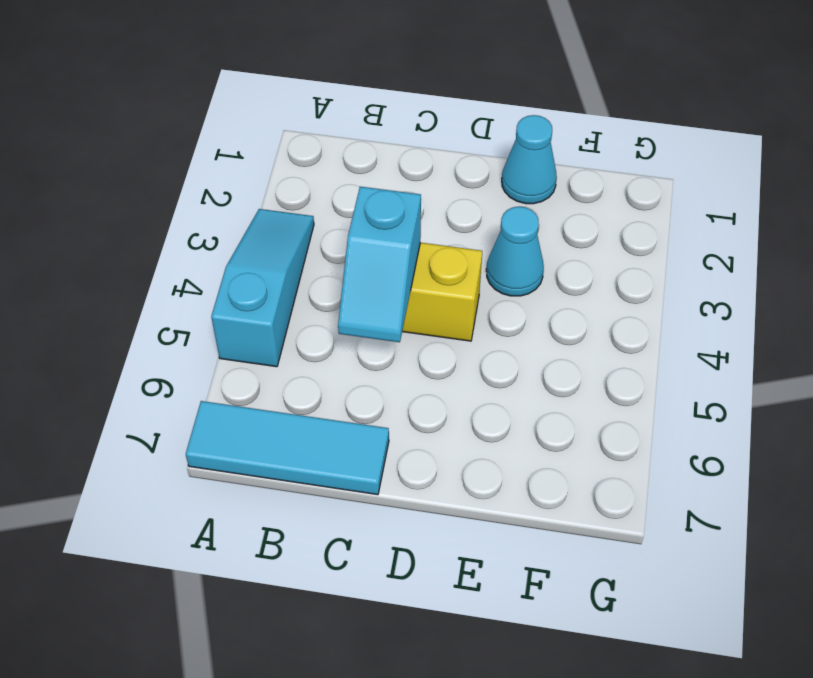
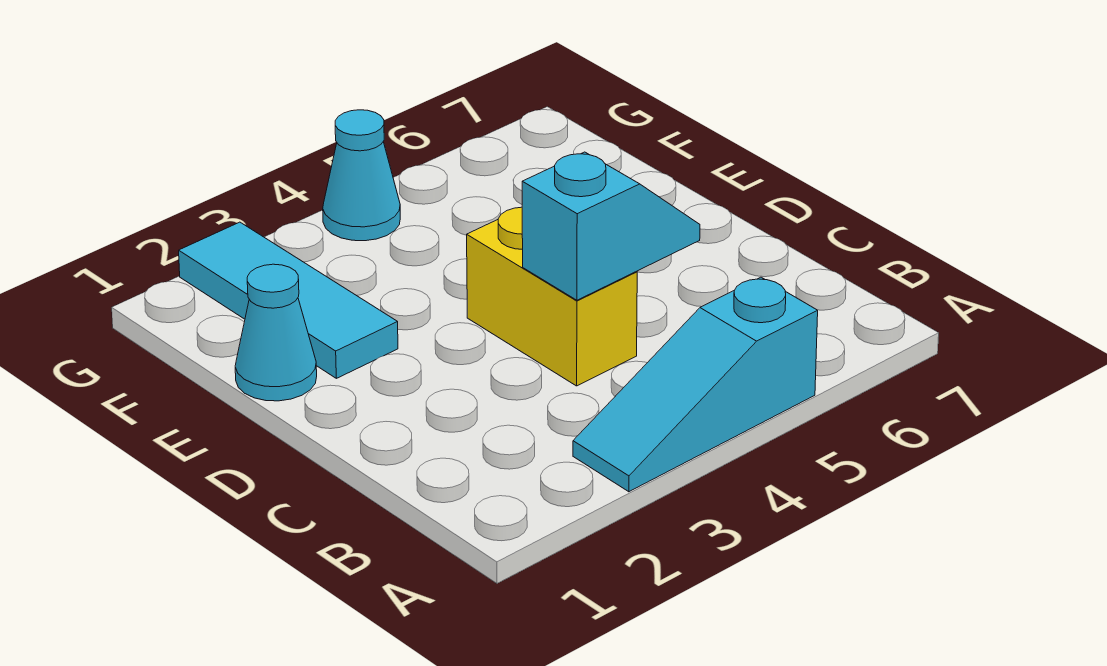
cyan tile A7:C7 level 1 -> cyan tile E2:G2 level 1
cyan cone E3 level 1 -> cyan cone G4 level 1

